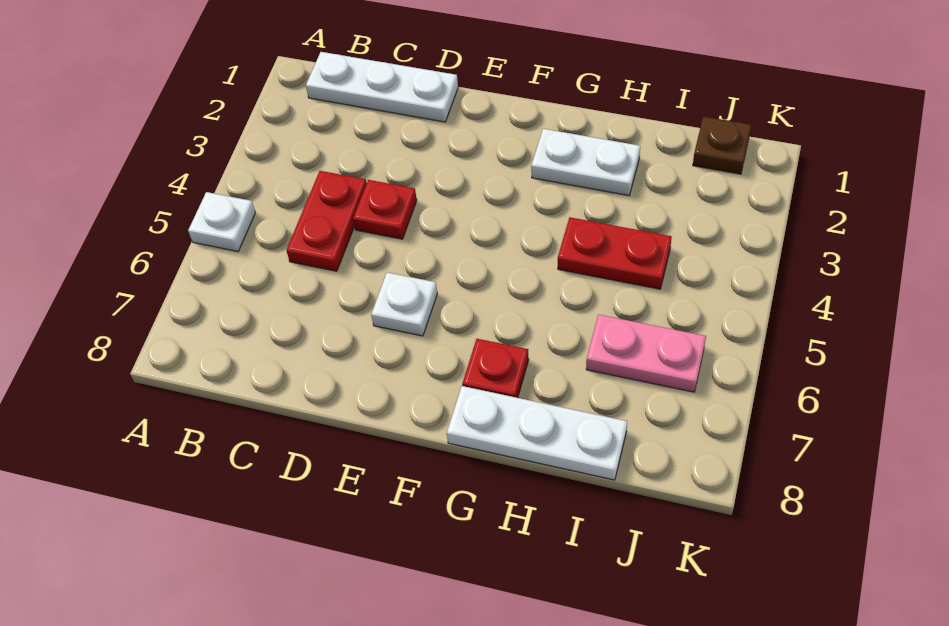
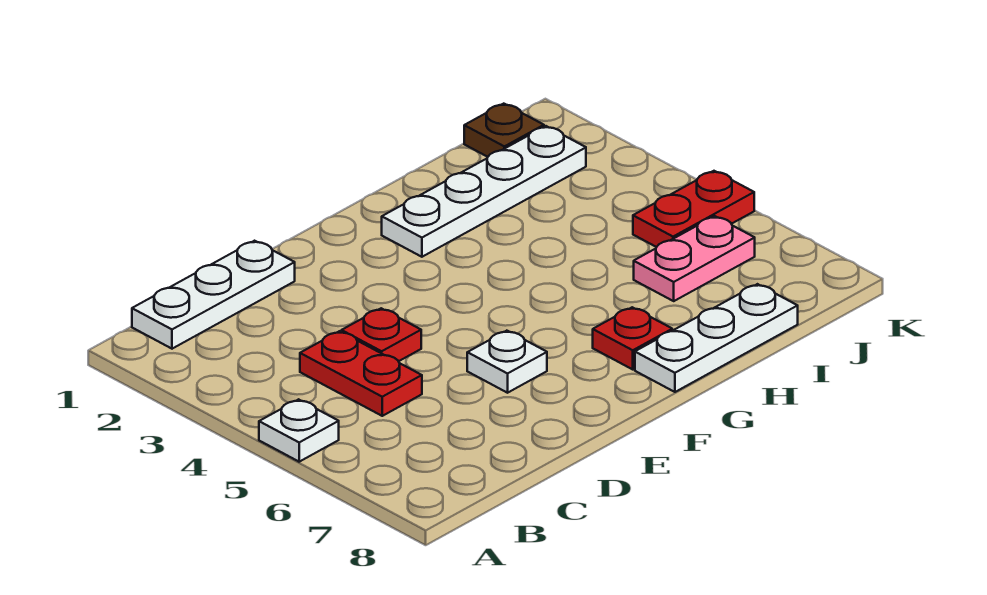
white plate G2:H2 level 1 -> white plate G2:J2 level 1
red plate H4:I4 level 1 -> red plate J5:K5 level 1

